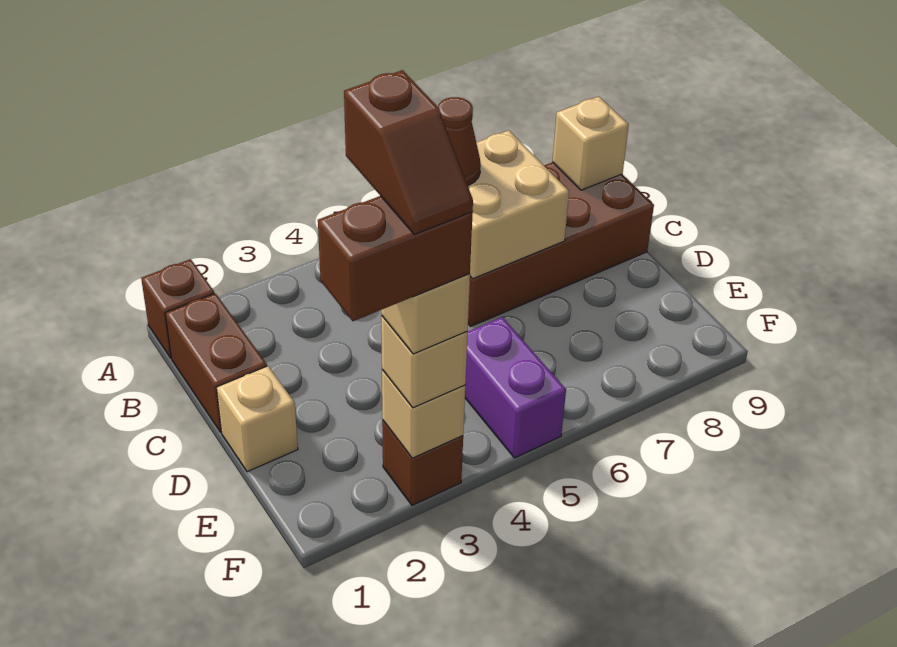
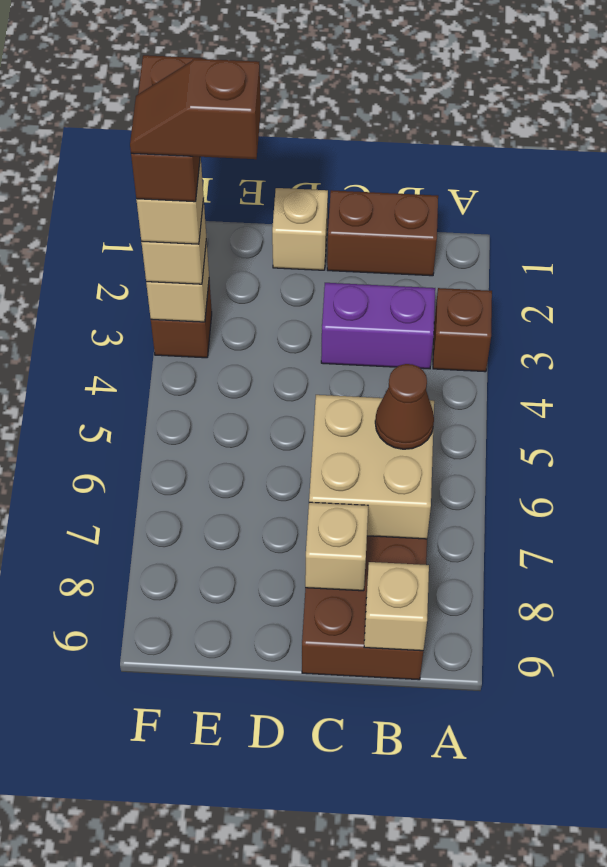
brown brick A1 level 1 -> brown brick A3 level 1
none -> tan brick C8 level 2
purple brick E5:F5 level 1 -> purple brick B3:C3 level 1

